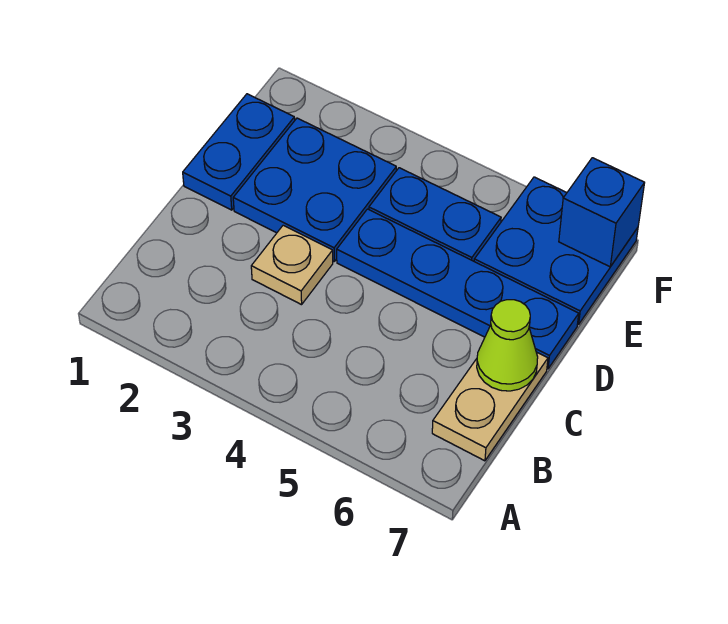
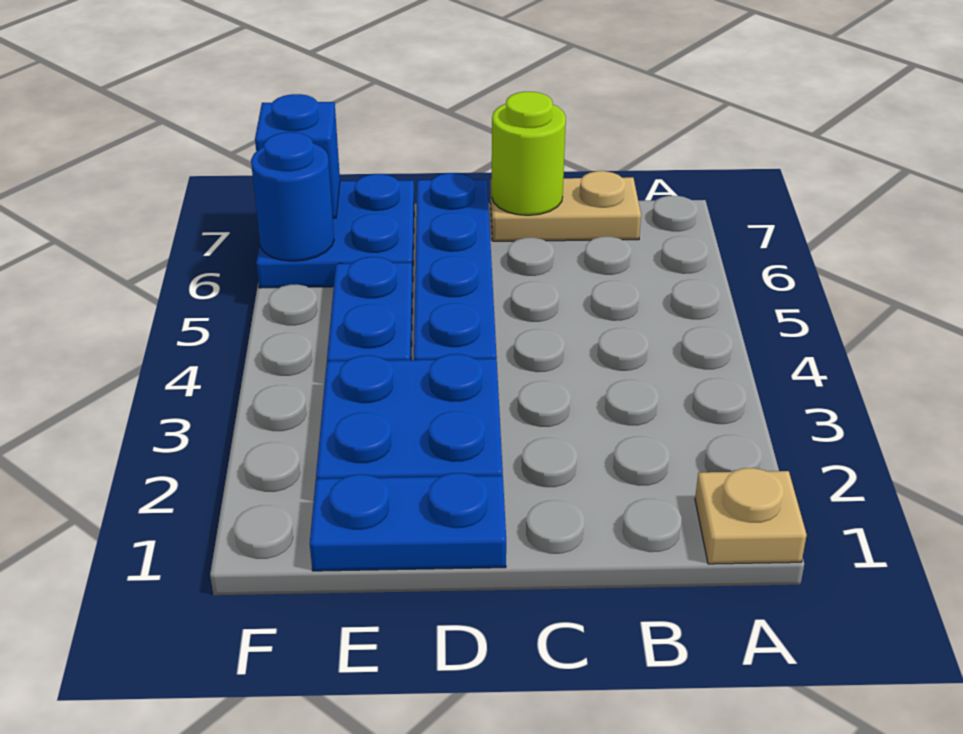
tan plate C3 level 1 -> tan plate A1 level 1
lime cone C7 level 2 -> lime round brick C7 level 2
none -> blue round brick F6 level 2

